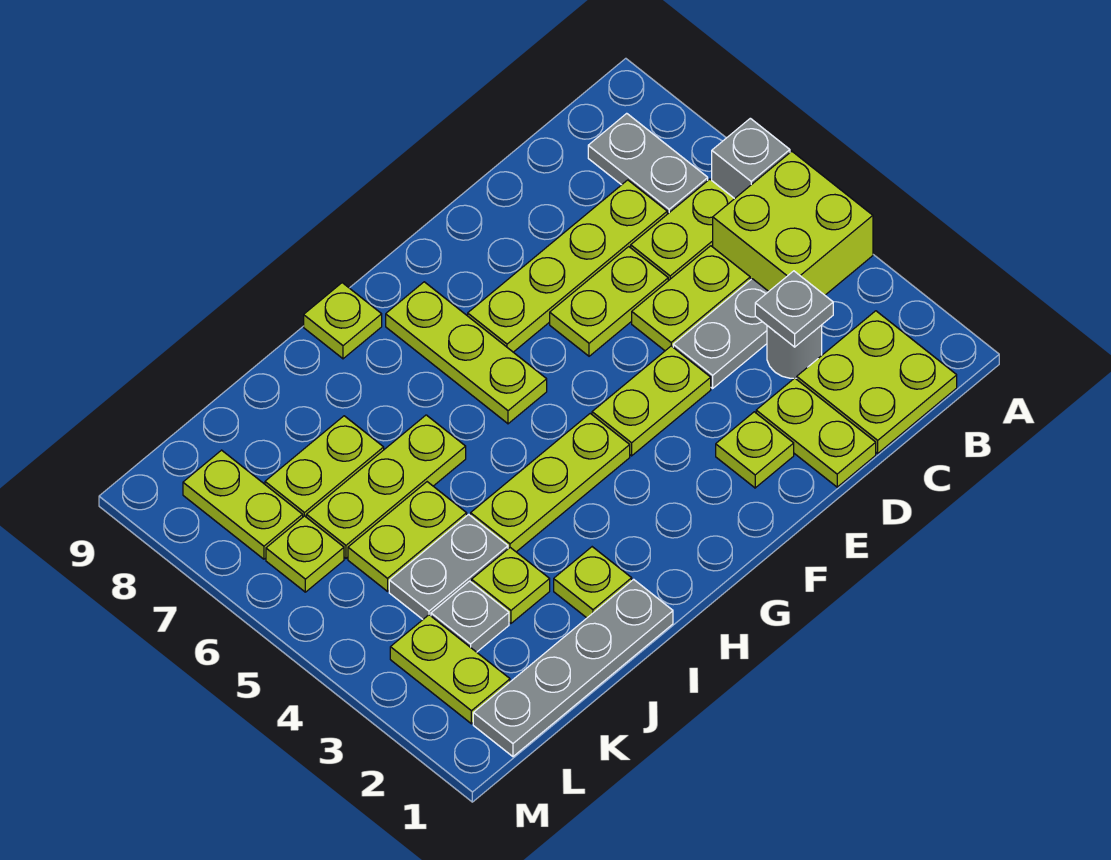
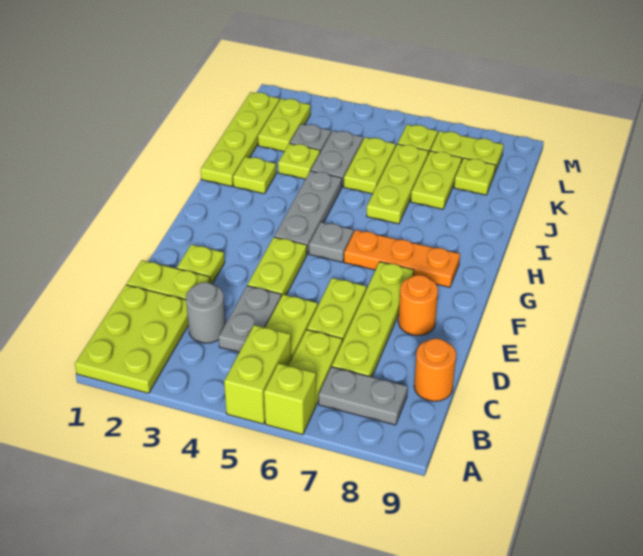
lime brick A4:B5 level 1 -> lime brick A5:B5 level 1
grey brick A6 level 1 -> lime brick A6 level 1
lime plate B1:C2 level 1 -> lime plate A1:C2 level 1
grey plate C3 level 2 -> grey plate G5 level 1
none -> orange round brick C9 level 1
none -> orange round brick E8 level 1
lime plate G4:I4 level 1 -> grey plate G4:I4 level 1
lime plate G6:G8 level 1 -> orange plate G6:G8 level 1
lime plate H9 level 1 -> lime plate K8 level 1
grey plate I1:L1 level 1 -> lime plate I1:L1 level 1
lime plate L2:L3 level 1 -> lime plate K2:L2 level 1

